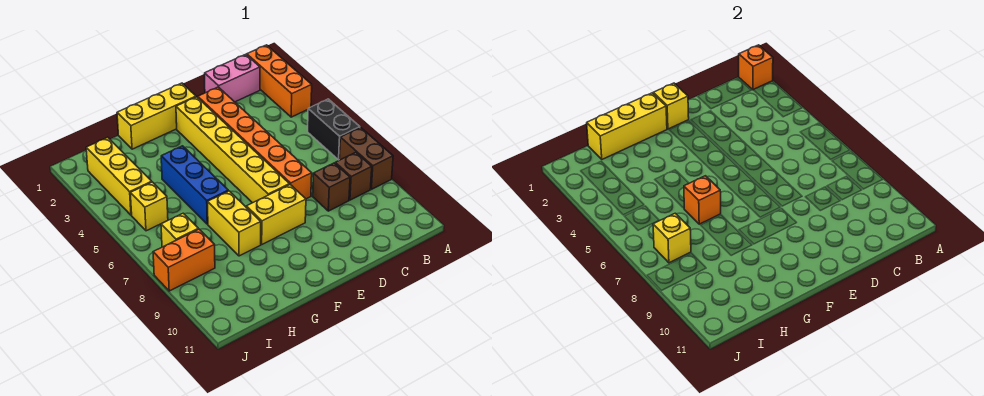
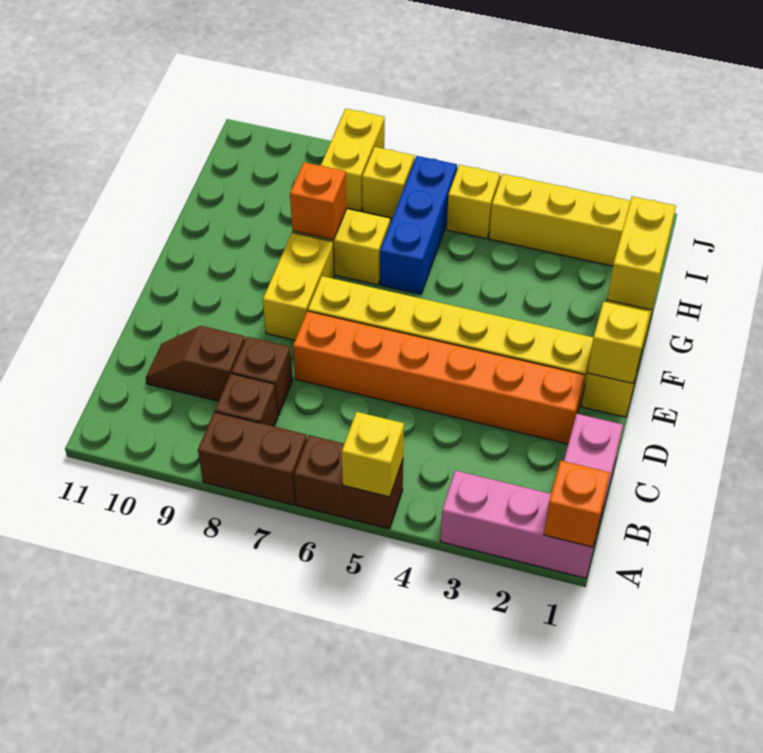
orange brick A1:A3 level 1 -> pink brick A1:A3 level 1
black brick A5:A6 level 1 -> brown brick A5:A6 level 1
none -> brown slope C9:C10 level 1 top 9
yellow brick F1:H1 level 2 -> yellow brick G1:H1 level 2
blue brick G4:G6 level 1 -> blue brick G6:I6 level 1
orange brick G6 level 2 -> orange brick G8 level 2
yellow brick I7 level 2 -> yellow brick A5 level 2
orange brick I8:J8 level 1 -> yellow brick I8:J8 level 1

